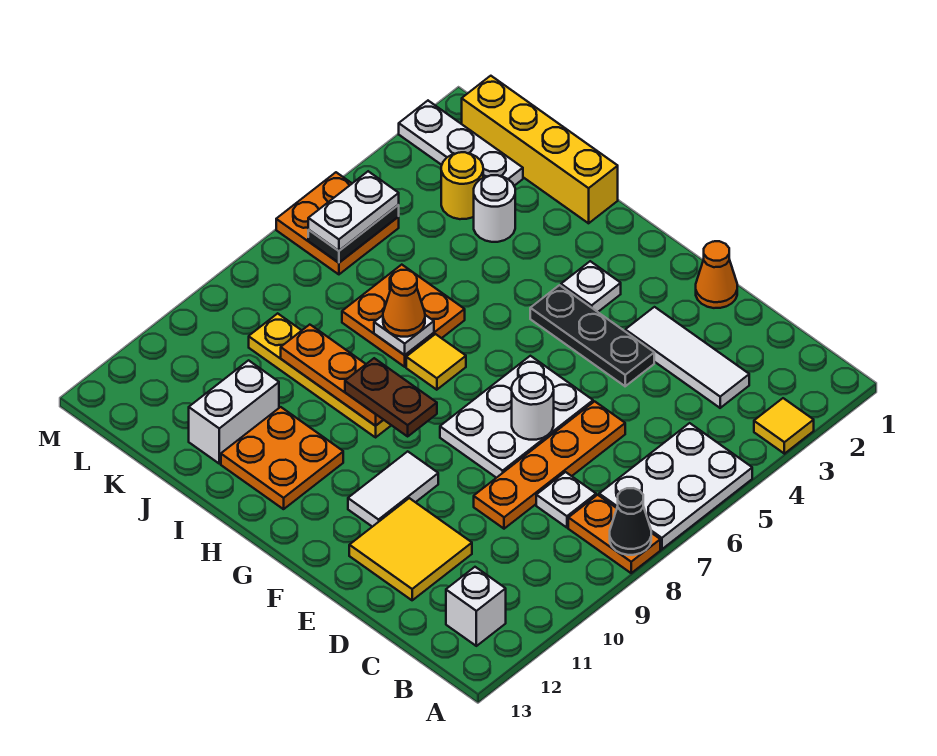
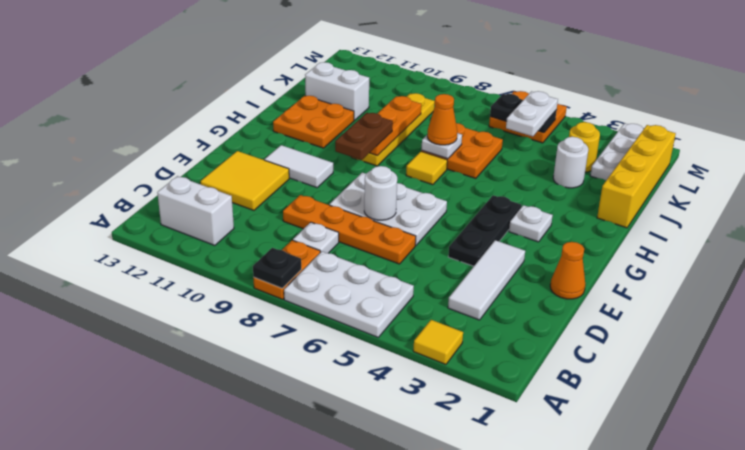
black cone A8 level 2 -> black plate A8 level 2
white brick B12 level 1 -> white brick B11:B12 level 1
white plate L5:L6 level 3 -> white plate K5:L5 level 3

